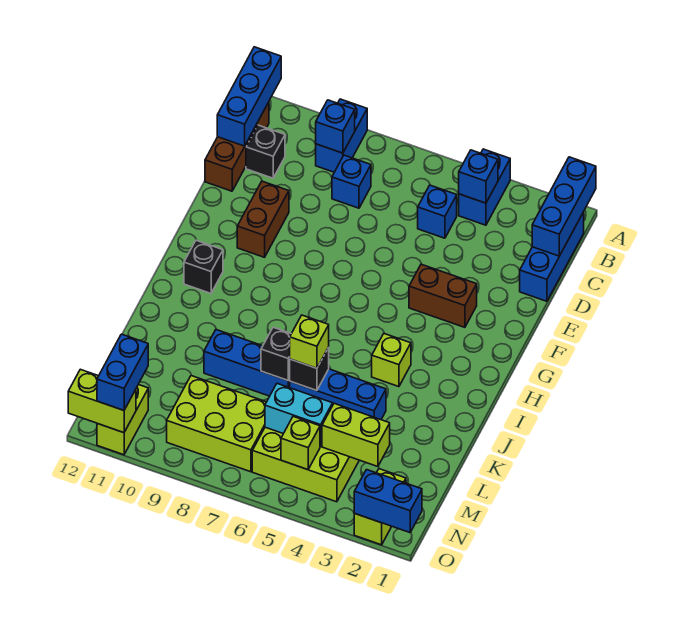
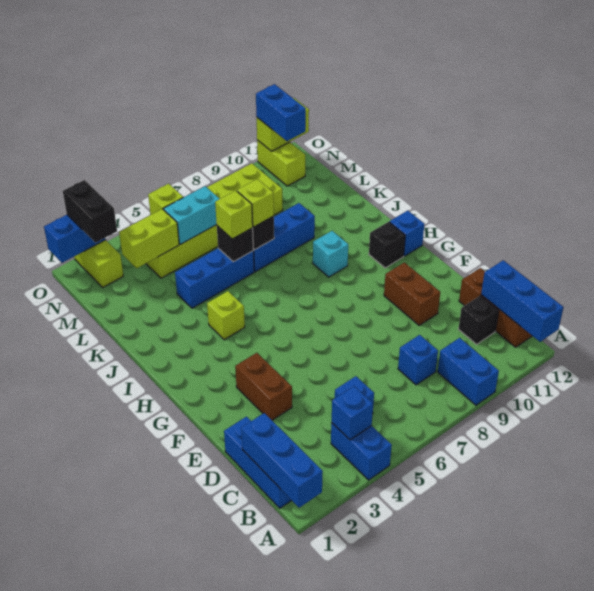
blue brick B9 level 2 -> blue brick H12 level 1
brown brick F3:F4 level 1 -> brown brick E3:F3 level 1
none -> cyan brick I9 level 1
none -> lime brick K7 level 3
none -> black brick N2:O2 level 3

